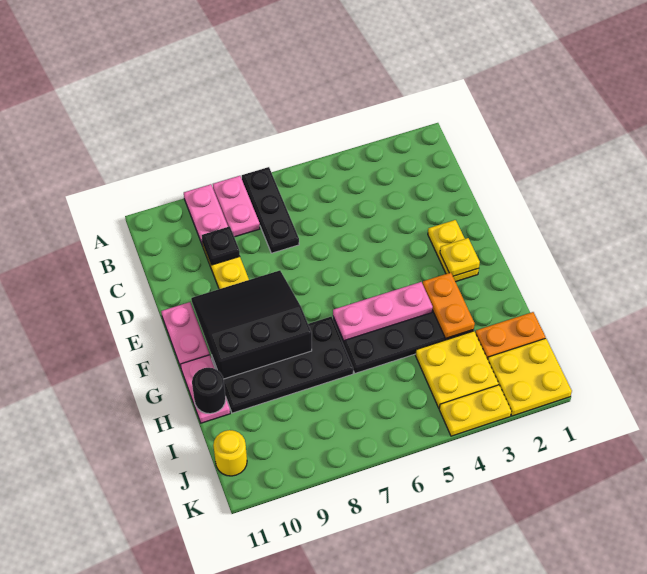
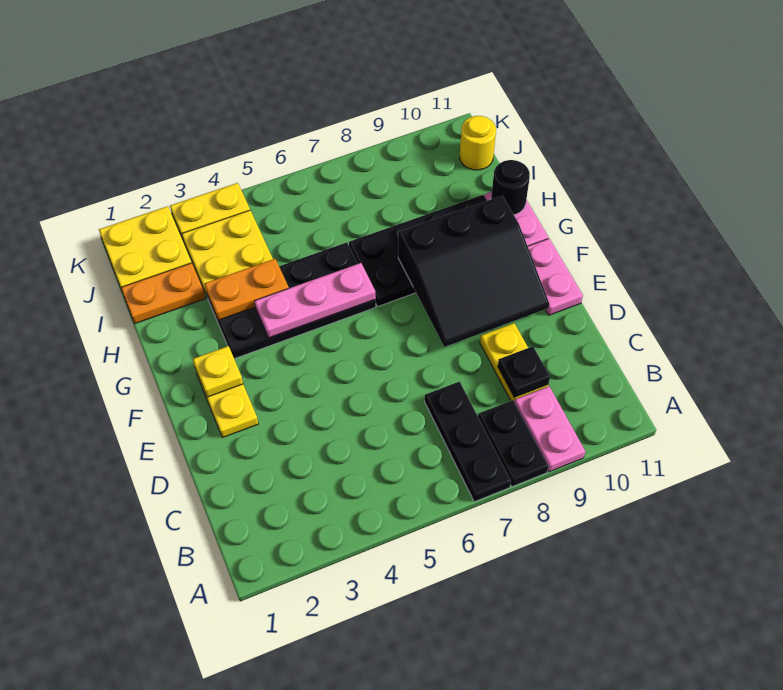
pink plate A8:B8 level 1 -> black plate A8:B8 level 1
orange plate G3:H3 level 2 -> orange plate H3:H4 level 2

